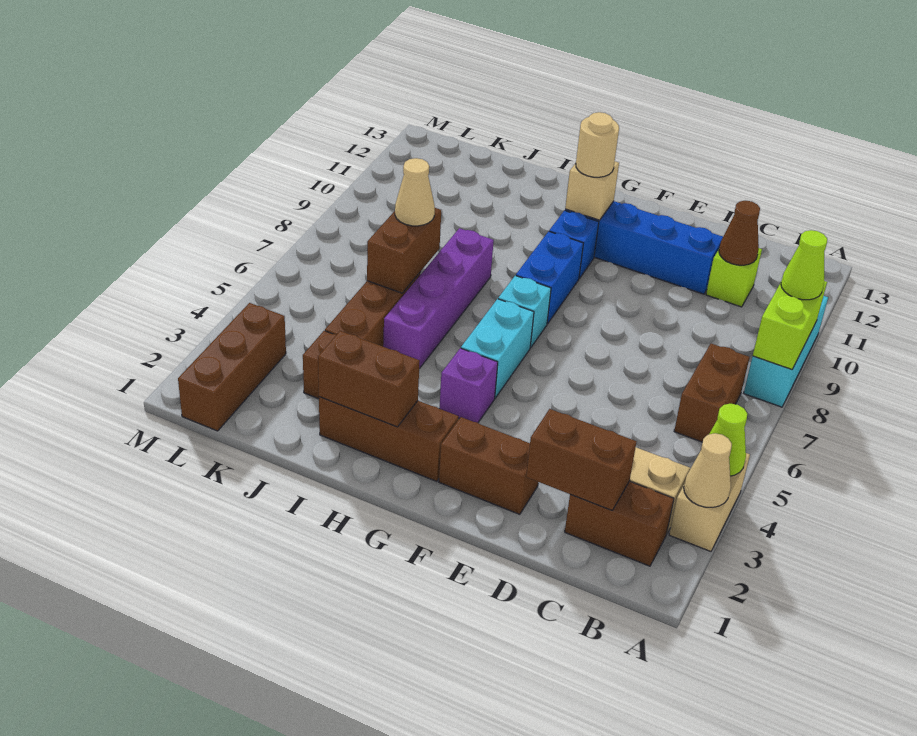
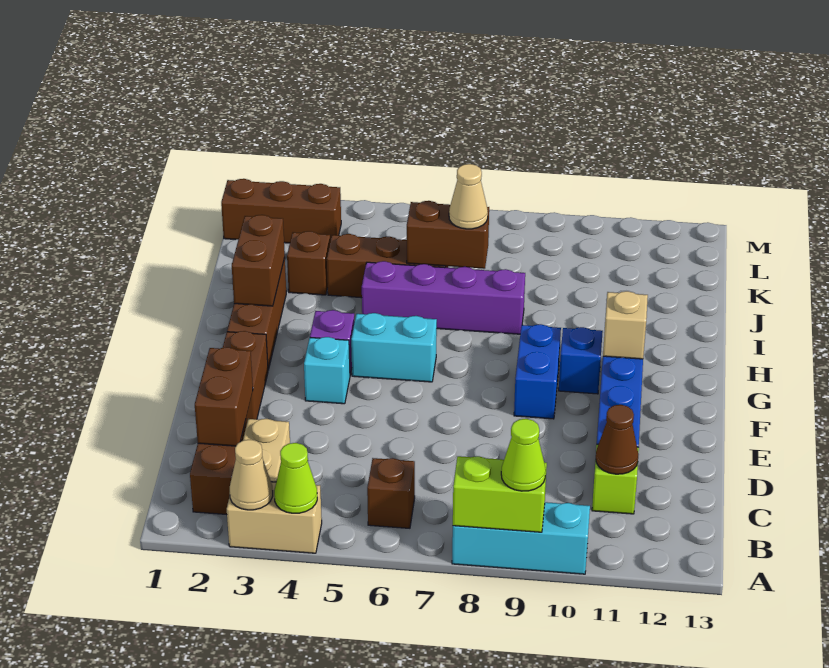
brown brick B6:B7 level 1 -> brown brick B6 level 1
cyan brick G7 level 1 -> cyan brick F4 level 1
blue brick G8:G9 level 1 -> blue brick F9:G9 level 1
tan round brick G11 level 3 -> none

